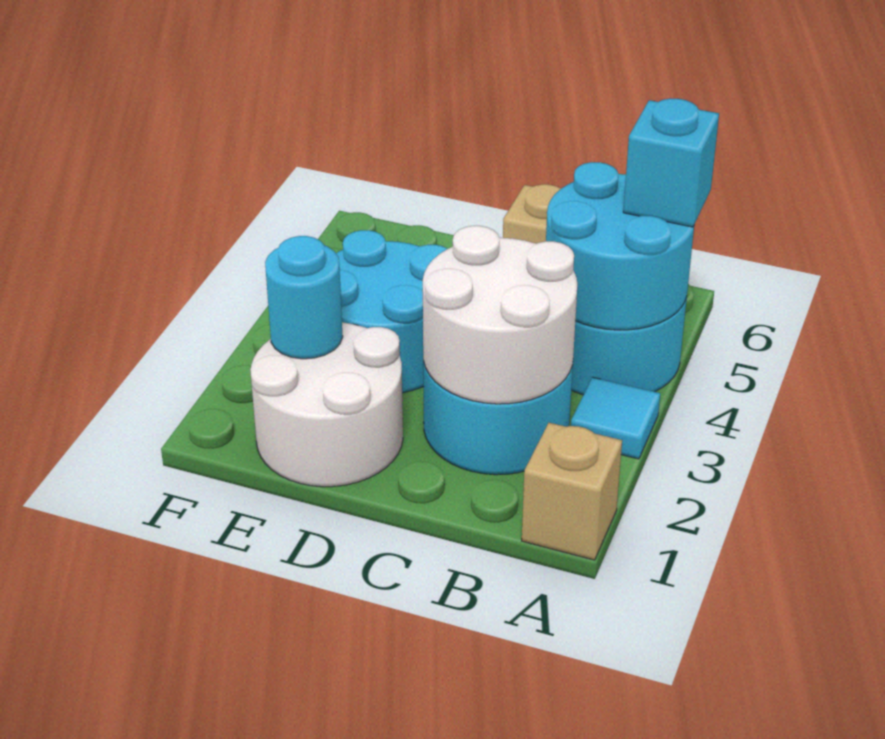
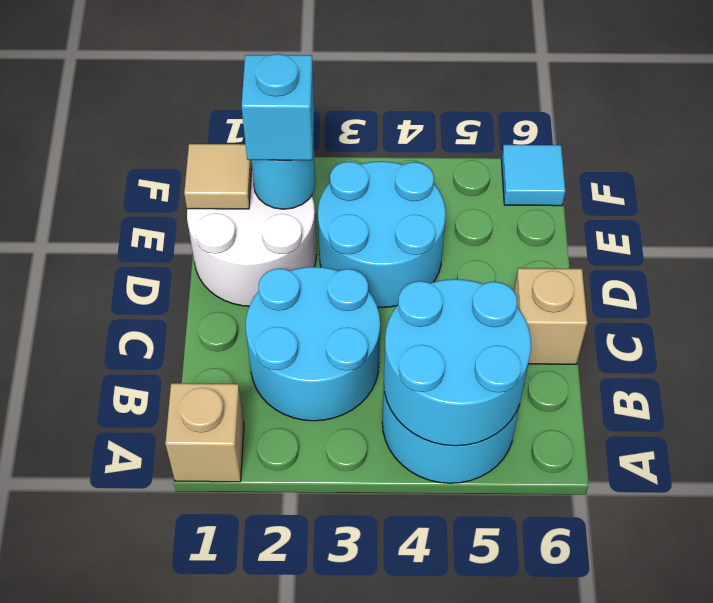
cyan tile A3 level 1 -> cyan tile F6 level 1
cyan brick A5 level 3 -> cyan brick E2 level 3
white round brick B2:C3 level 2 -> none
none -> tan tile E1 level 2

